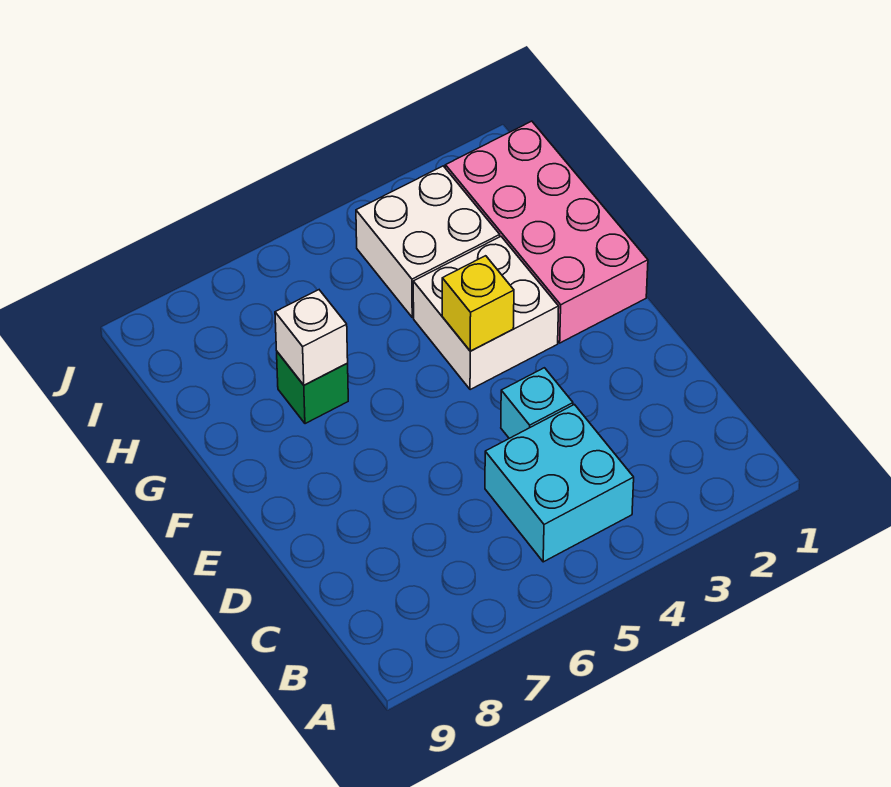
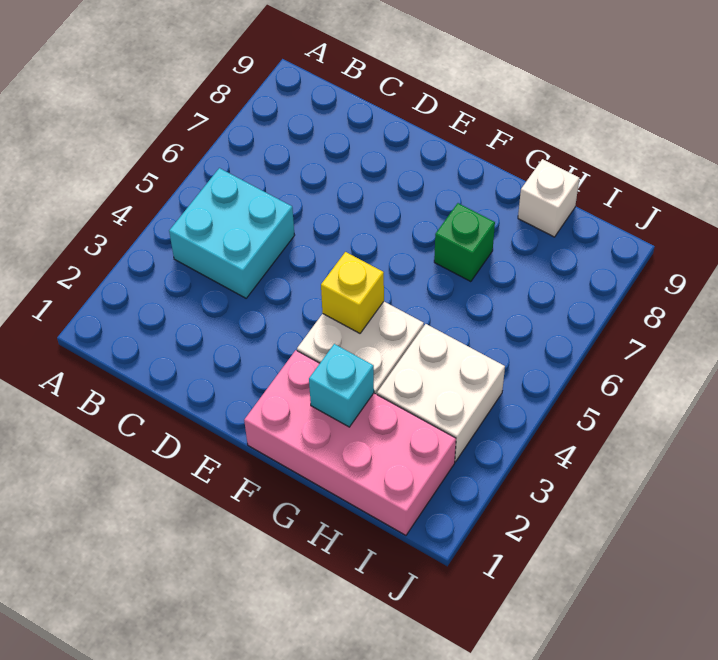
cyan brick D4 level 1 -> cyan brick G2 level 2
white brick G7 level 2 -> white brick H9 level 1

